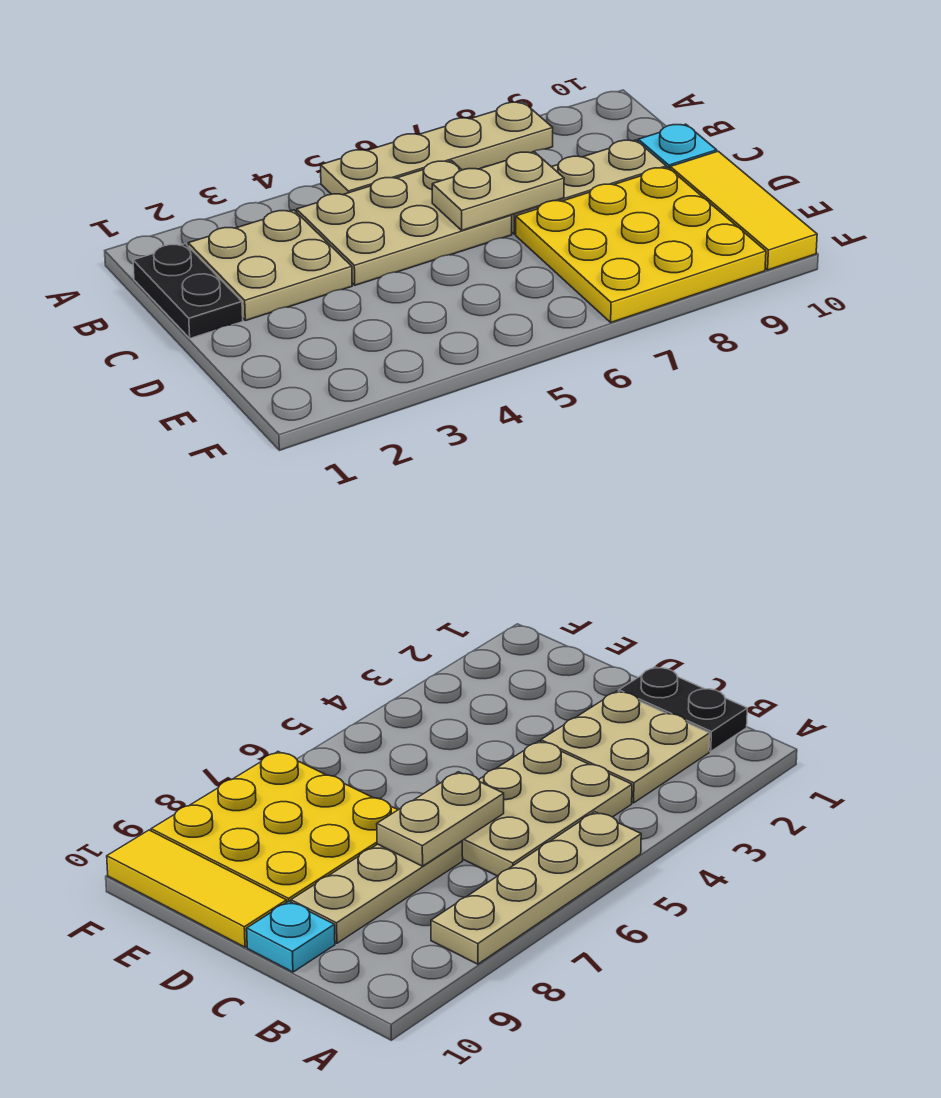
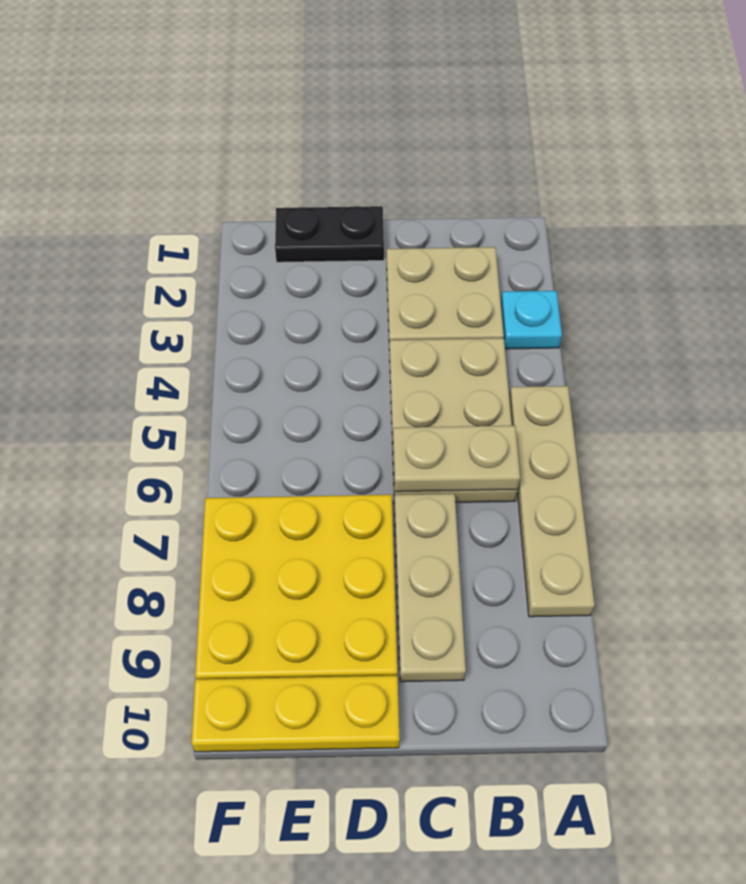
black plate B1:C1 level 1 -> black plate D1:E1 level 1
tan plate C6:C7 level 2 -> tan plate B6:C6 level 2
cyan plate C10 level 1 -> cyan plate A3 level 1
yellow tile D10:F10 level 1 -> yellow plate D10:F10 level 1

